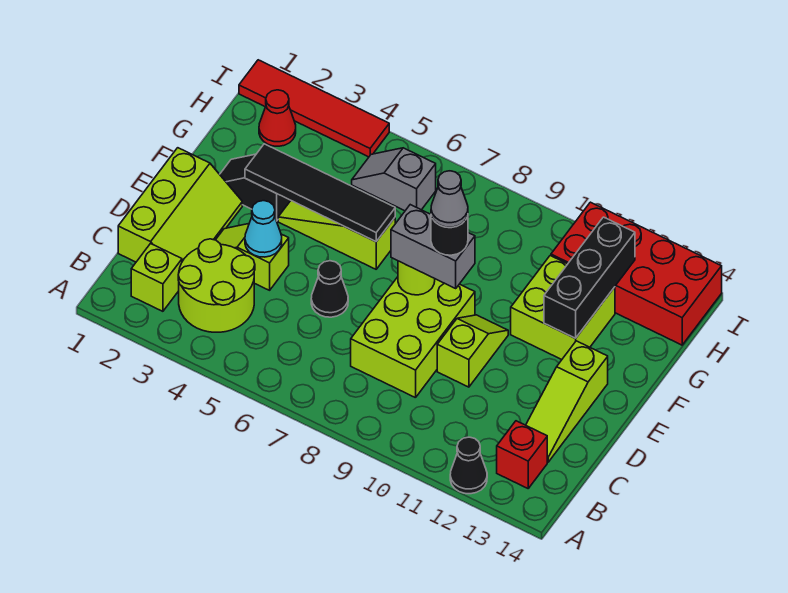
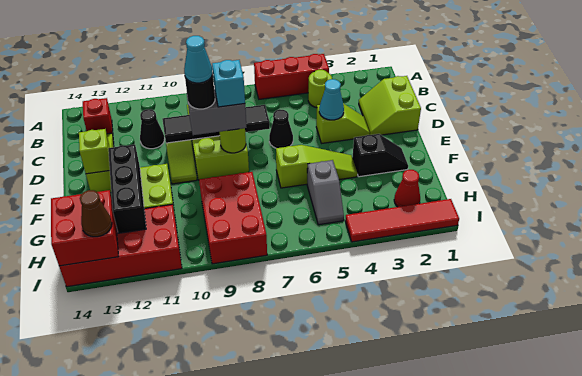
none -> red brick A4:A6 level 1
black cone A12 level 1 -> black cone C11 level 1
lime brick B2 level 1 -> lime brick E13 level 2
lime round brick B3:C4 level 1 -> lime round brick B4 level 1
lime slope C1:E2 level 1 top 1 -> lime slope C1:D2 level 1 top 1
none -> cyan brick E8 level 4
grey cone E9 level 5 -> cyan cone E9 level 5
black tile F3:F6 level 2 -> black tile D7:D10 level 2
none -> red brick G8:I9 level 1
grey slope H5:H6 level 1 top 6 -> grey slope G5:H5 level 1 top G
none -> red brick H13:I14 level 2
none -> brown cone I13 level 3

